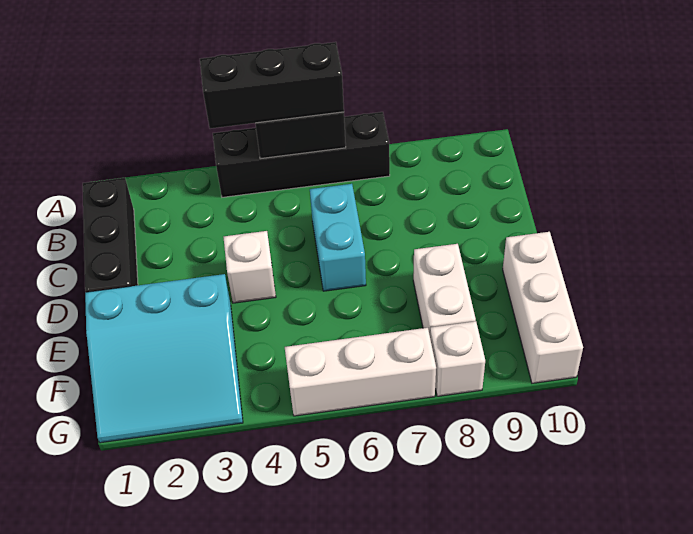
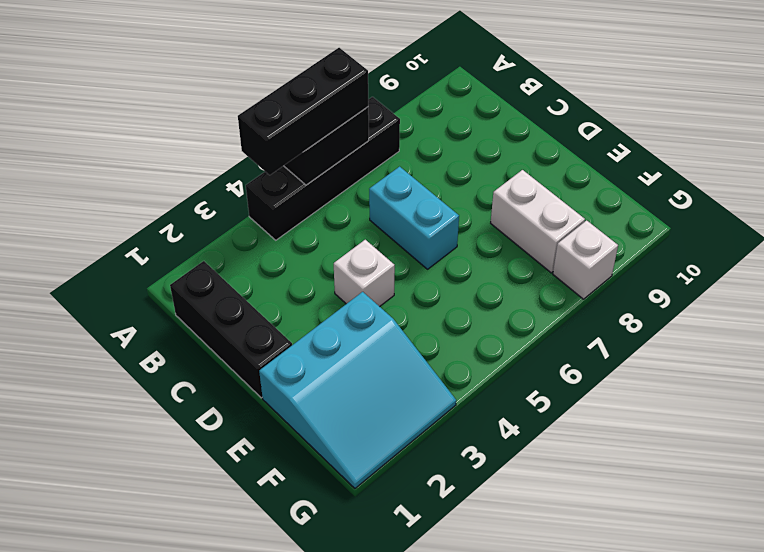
white brick E10:G10 level 1 -> none
white brick G5:G7 level 1 -> none

